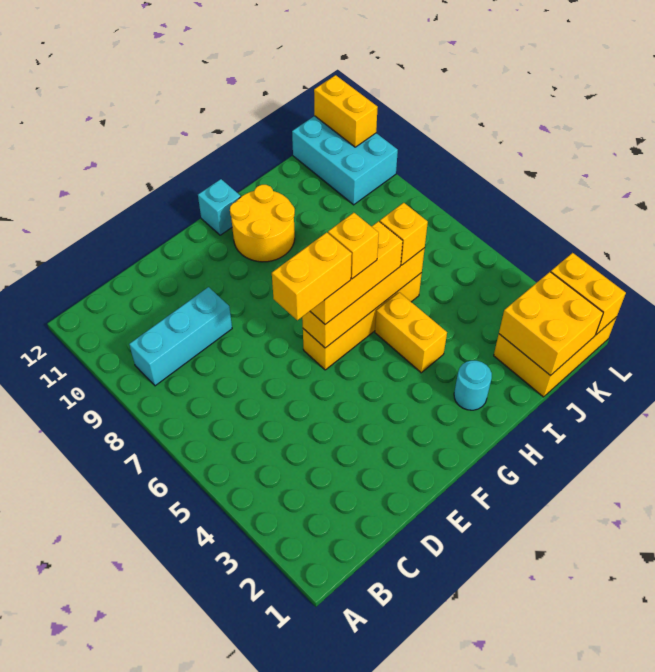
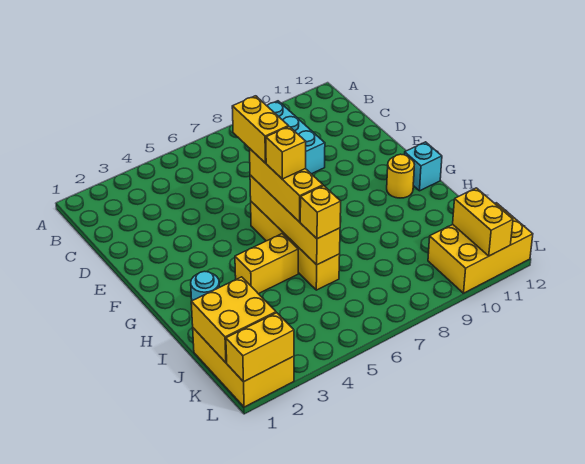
yellow round brick G10:H11 level 1 -> yellow round brick G11 level 1
cyan brick K10:L12 level 1 -> yellow brick K10:L12 level 1
yellow brick L11:L12 level 2 -> yellow brick K11:L11 level 2

